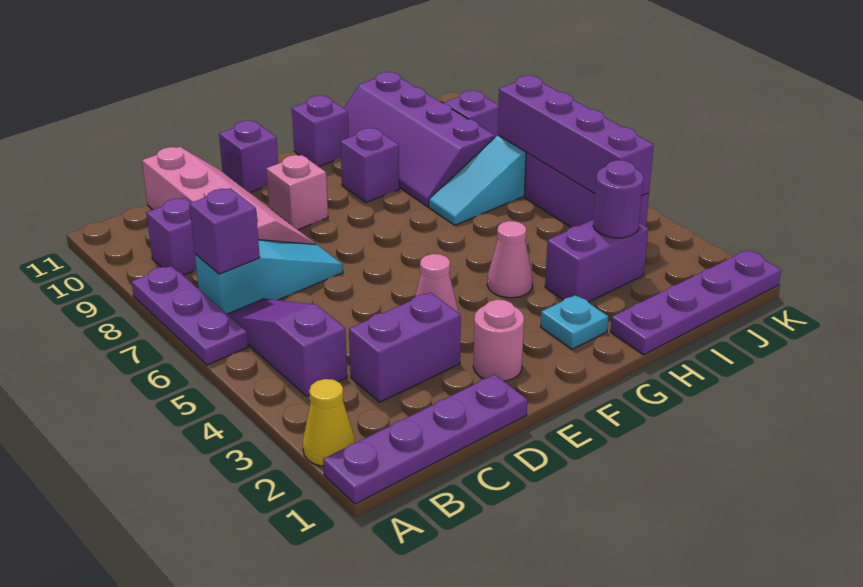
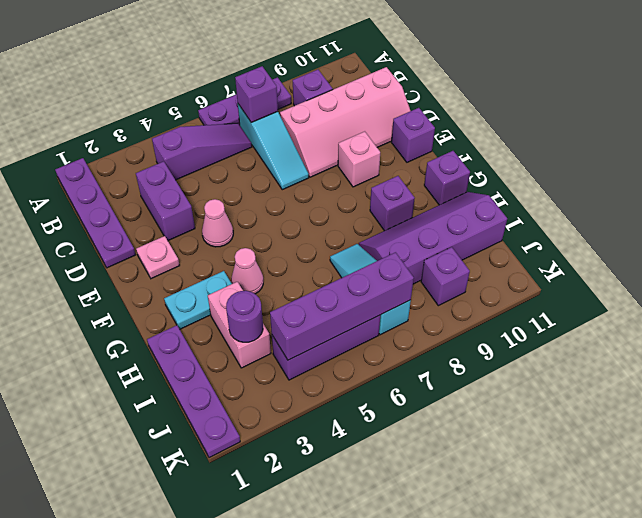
yellow cone A2 level 1 -> none
pink round brick E2 level 1 -> pink plate E2 level 1
cyan plate G2 level 1 -> cyan plate G2:G3 level 1
purple brick H3:I3 level 1 -> pink brick H3:I3 level 1

